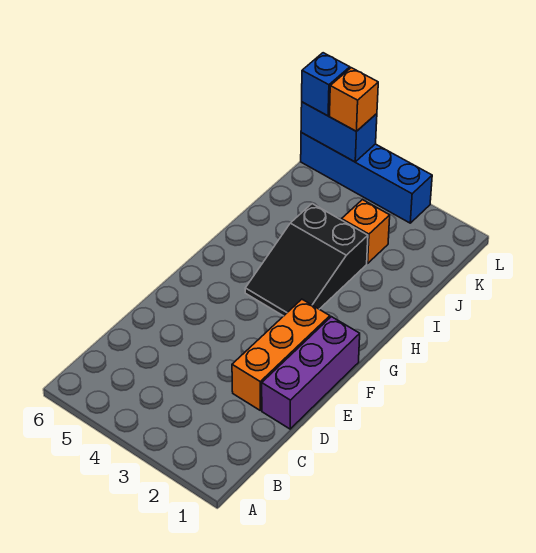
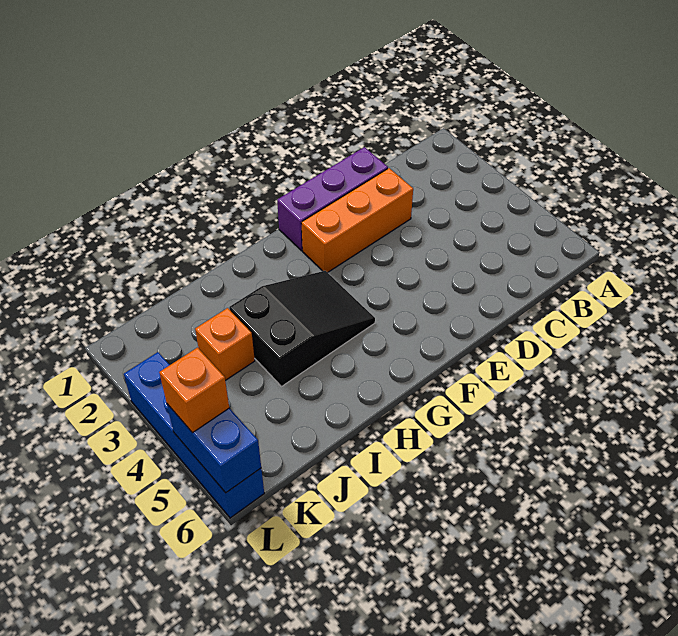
blue brick L6 level 3 -> none

